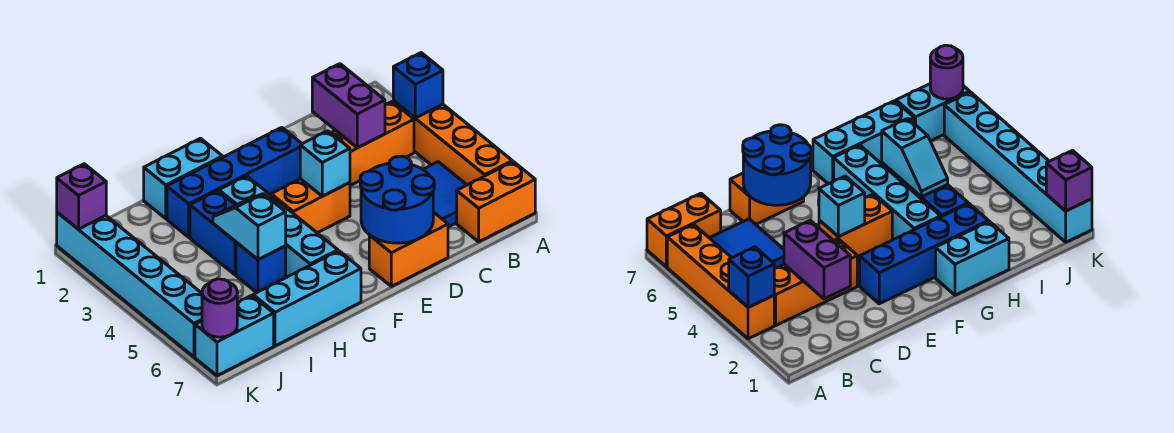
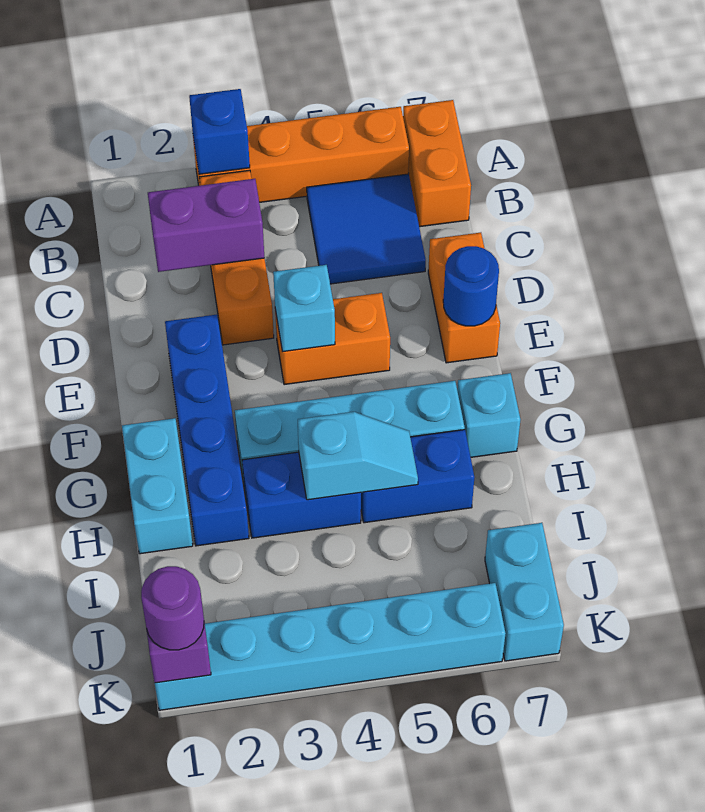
blue round brick D6:E7 level 2 -> blue round brick E7 level 2
orange brick E4:F4 level 1 -> orange brick E4:E5 level 1
cyan brick G7:I7 level 1 -> cyan brick G7 level 1
cyan slope H4:H5 level 2 top 5 -> cyan slope H4:H5 level 2 top 4
blue brick H5 level 1 -> blue brick H5:H6 level 1
purple round brick K7 level 2 -> purple round brick K1 level 3

